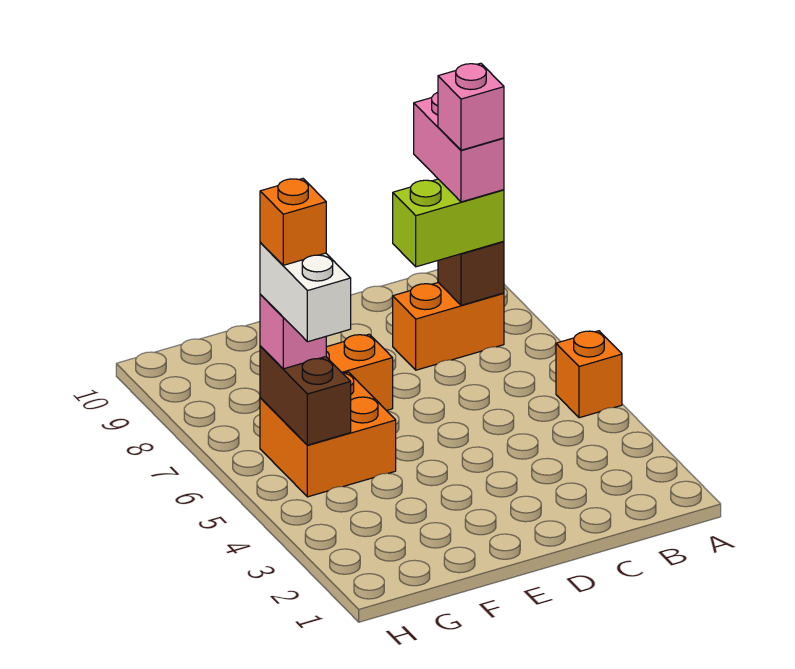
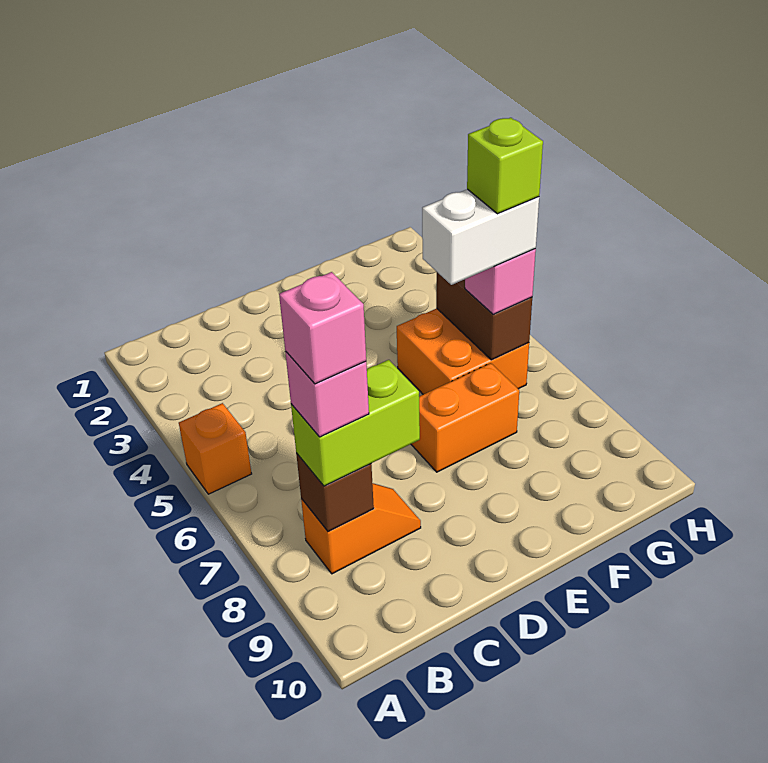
orange brick B8:C8 level 1 -> orange slope B8:C8 level 1 top B
pink brick B8:B9 level 4 -> pink brick B8 level 4
white brick G5:G6 level 4 -> white brick F6:G6 level 4
orange brick G6 level 5 -> lime brick G6 level 5

